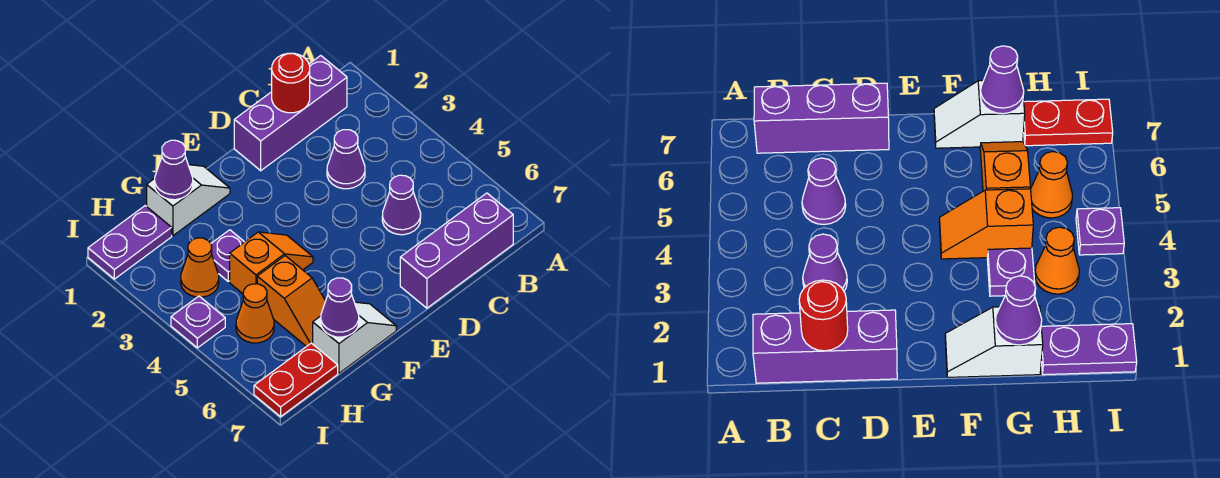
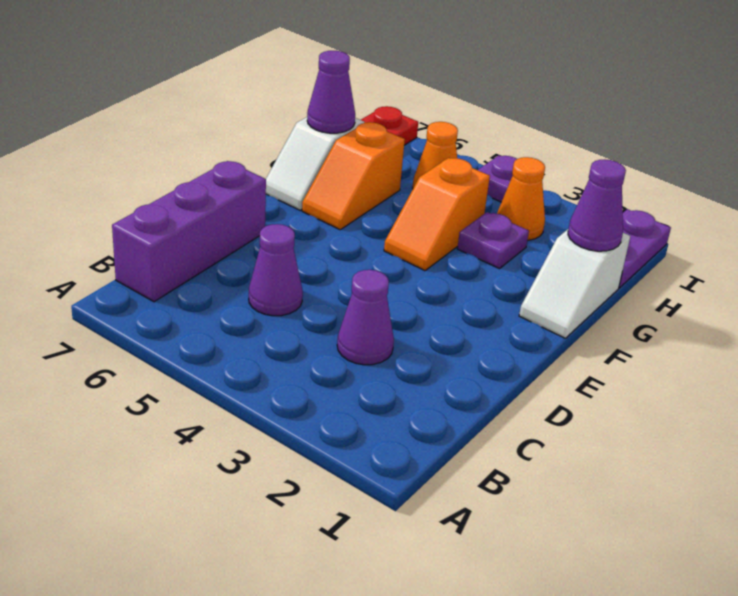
purple brick B1:D1 level 1 -> none
red round brick C1 level 2 -> none
orange slope G5:G6 level 1 top 5 -> orange slope F6:G6 level 1 top G

